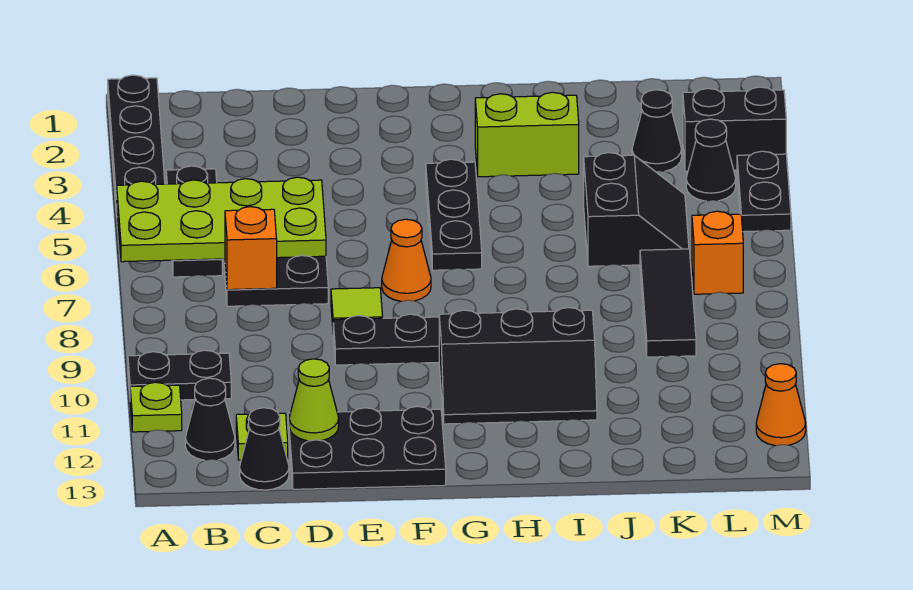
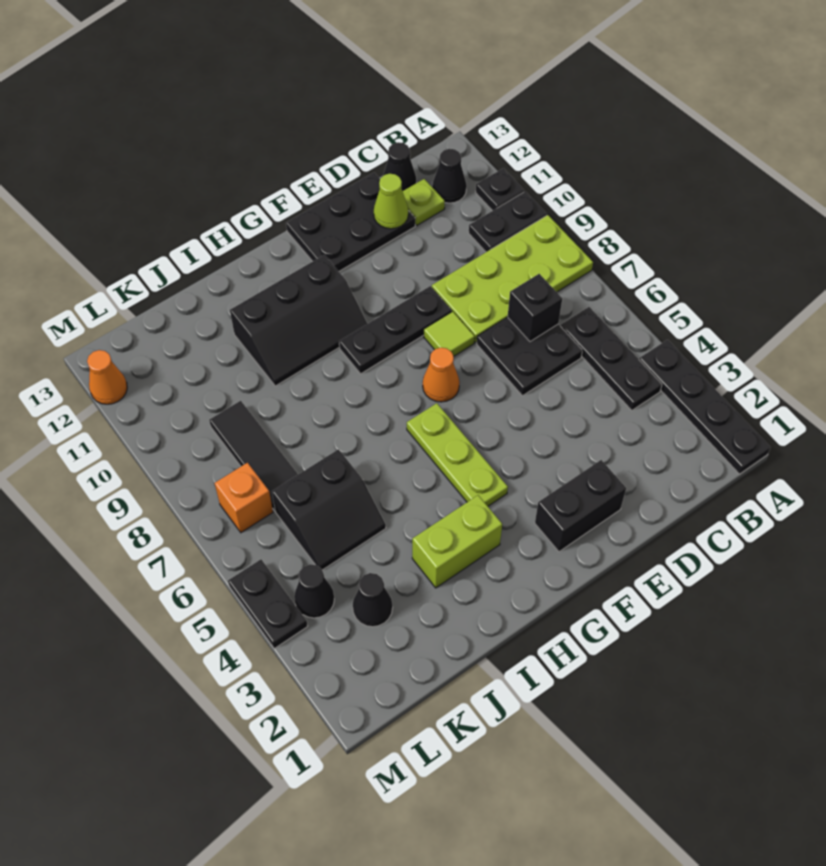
lime plate A5:D6 level 2 -> lime plate A8:D9 level 1
lime plate A11 level 1 -> black plate A11 level 1
orange brick C7 level 2 -> black brick C7 level 2
black plate G4:G6 level 1 -> lime plate G4:G6 level 1
black slope G10:I11 level 1 top 10 -> black slope G10:I11 level 1 top 11
black slope J5:K6 level 1 top J -> black slope J5:K6 level 1 top 6
black brick L3:M3 level 1 -> black brick E2:F2 level 1

